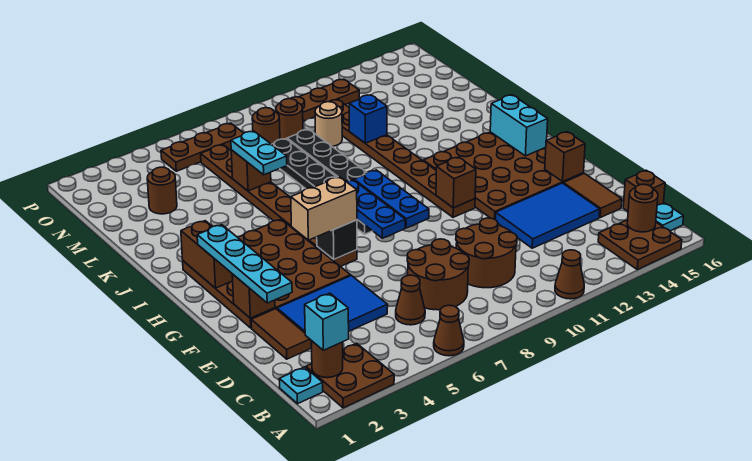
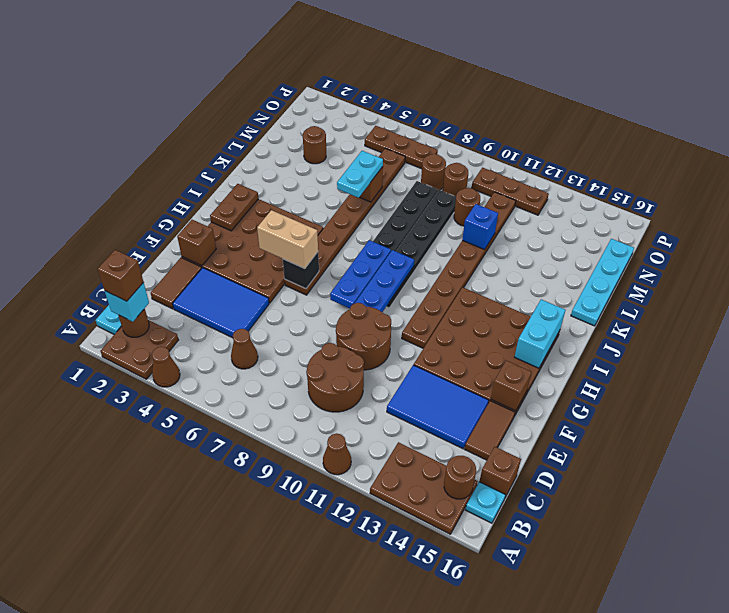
brown cone A6 level 1 -> brown cone A4 level 1
brown plate A14:B15 level 1 -> brown plate A13:B15 level 1
brown round brick C7:D8 level 1 -> brown round brick E9:F10 level 1
cyan plate E2:H2 level 3 -> cyan plate K16:N16 level 1
brown brick G11 level 2 -> brown brick B2 level 4
brown brick H2:I2 level 2 -> brown plate H2:I2 level 2
tan round brick M10 level 1 -> brown round brick M10 level 1

